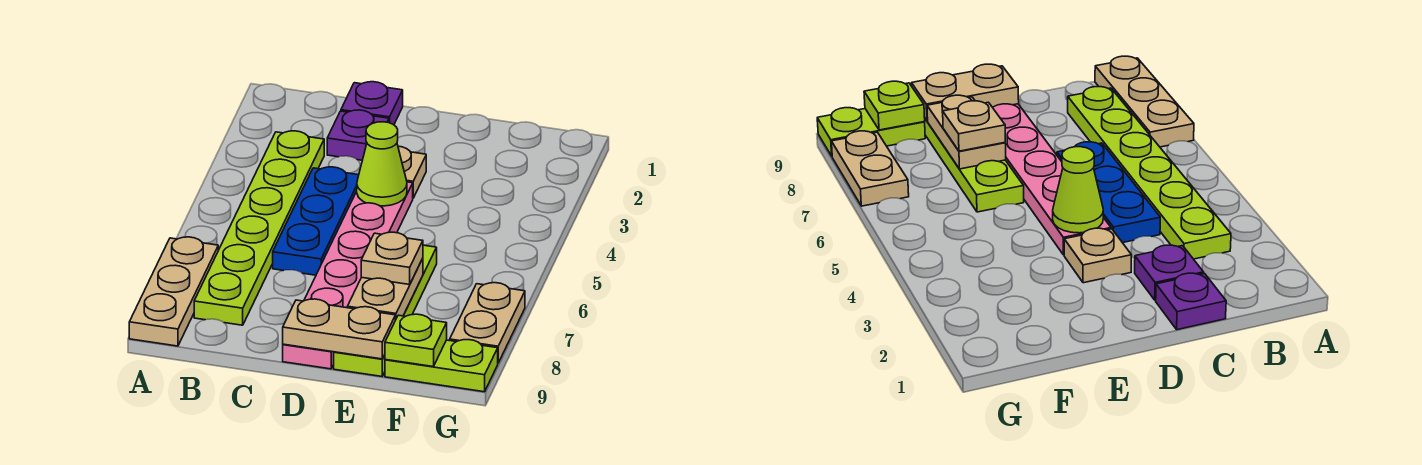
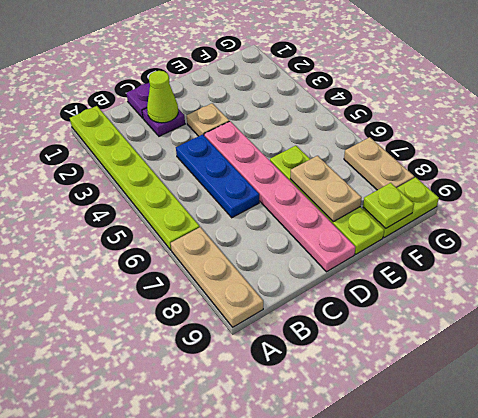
lime plate B3:B8 level 1 -> lime plate A1:A6 level 1
lime cone D4 level 2 -> lime cone C2 level 2
tan plate D9:E9 level 2 -> none
tan plate E7 level 3 -> none

